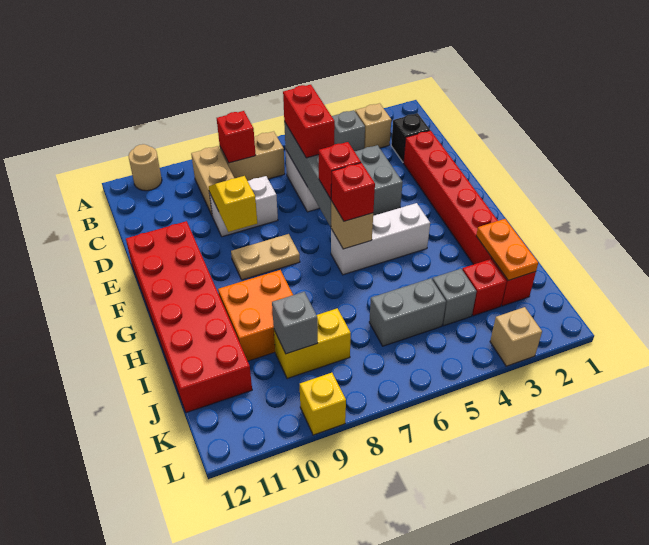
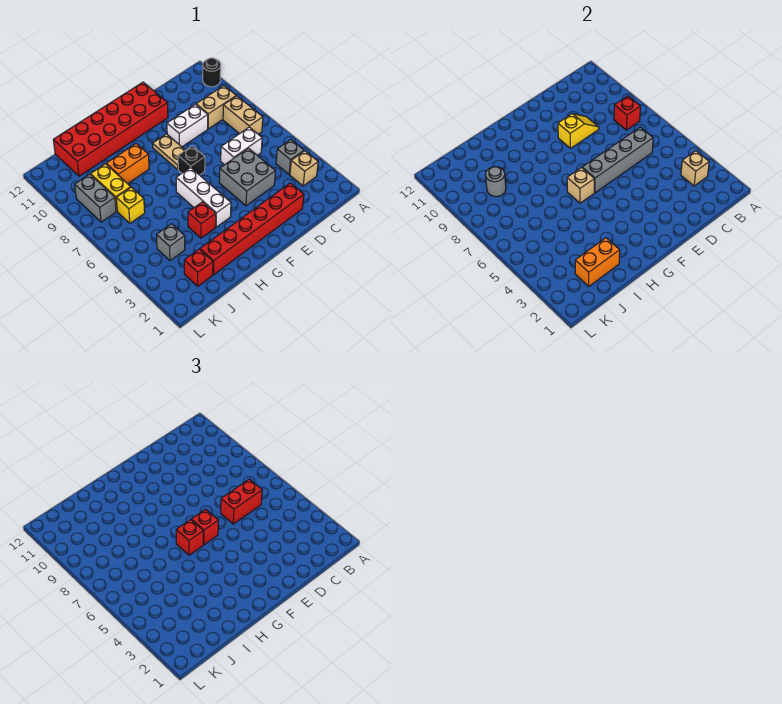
tan round brick A11 level 1 -> black round brick A11 level 1
black brick C2 level 1 -> black brick F7 level 1
white brick D8:D9 level 1 -> white brick D9:E9 level 1
orange brick H9:I10 level 1 -> orange brick H9:I9 level 1
orange plate I2:J2 level 2 -> orange brick I2:J2 level 2
red brick J3 level 1 -> red brick H4 level 1
grey brick J5:J6 level 1 -> grey brick K8:K9 level 1
grey brick J9 level 2 -> grey round brick J9 level 2
tan brick L3 level 1 -> tan brick B3 level 2
yellow brick L9 level 1 -> yellow brick J7 level 1

